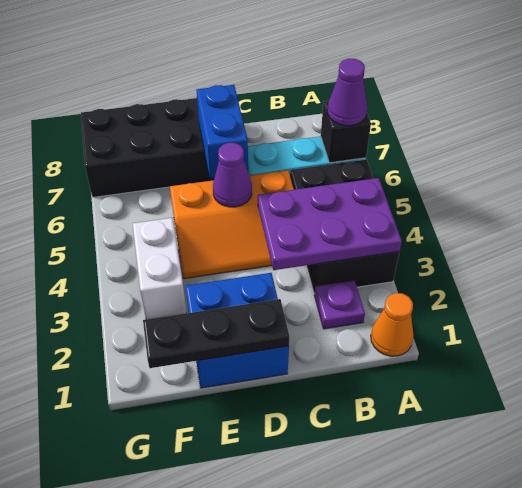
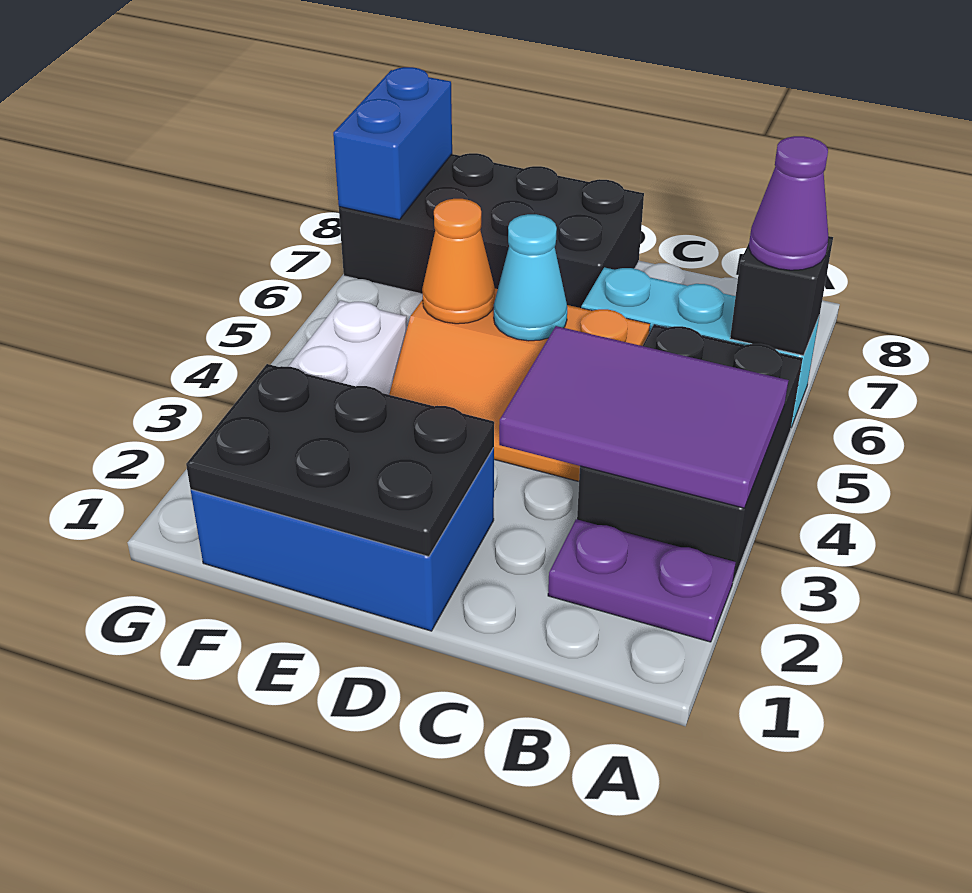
orange cone A1 level 1 -> orange cone E5 level 2
purple plate A3:C4 level 2 -> purple tile A3:C4 level 2
purple plate B2 level 1 -> purple plate A2:B2 level 1
blue brick D1:E2 level 1 -> blue brick D1:F2 level 1
black plate D1:F1 level 2 -> black plate D1:F2 level 2
purple cone D5 level 2 -> cyan cone D5 level 2
blue brick D6:D7 level 2 -> blue brick G7:G8 level 2

